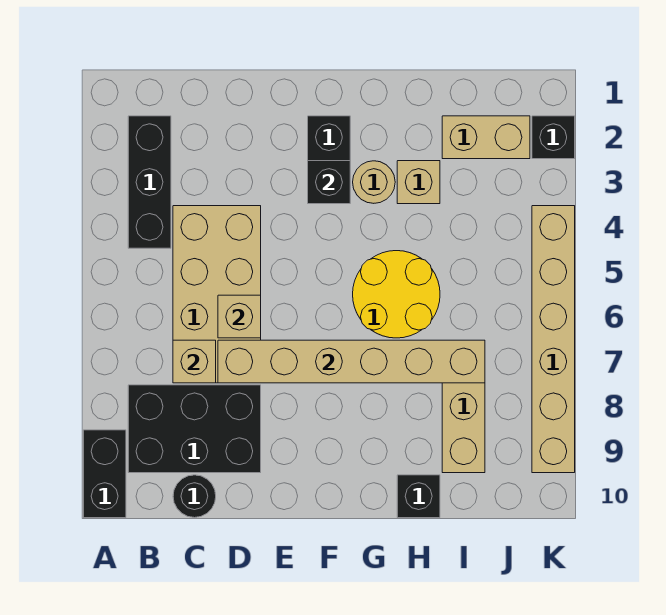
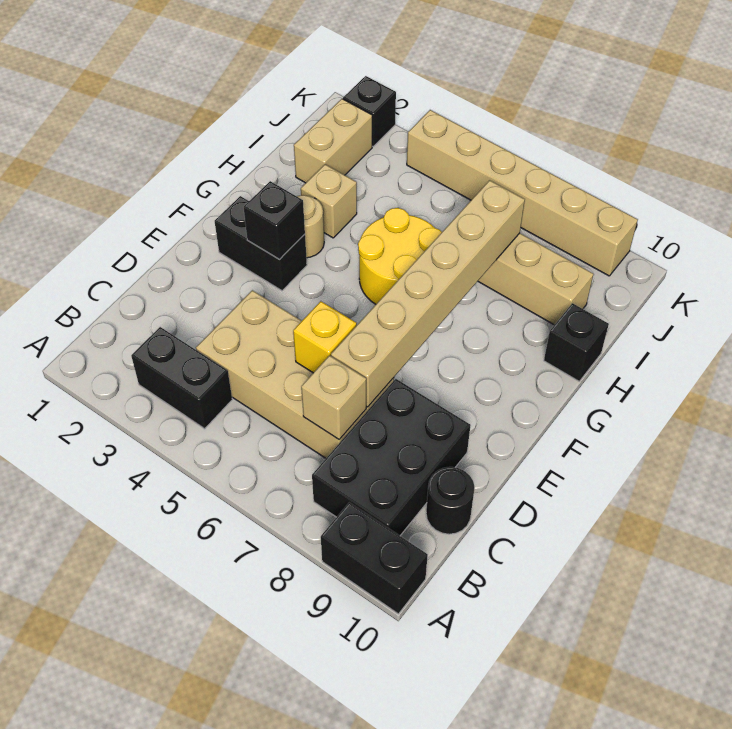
black brick B2:B4 level 1 -> black brick B3:B4 level 1
tan brick D6 level 2 -> yellow brick D6 level 2

